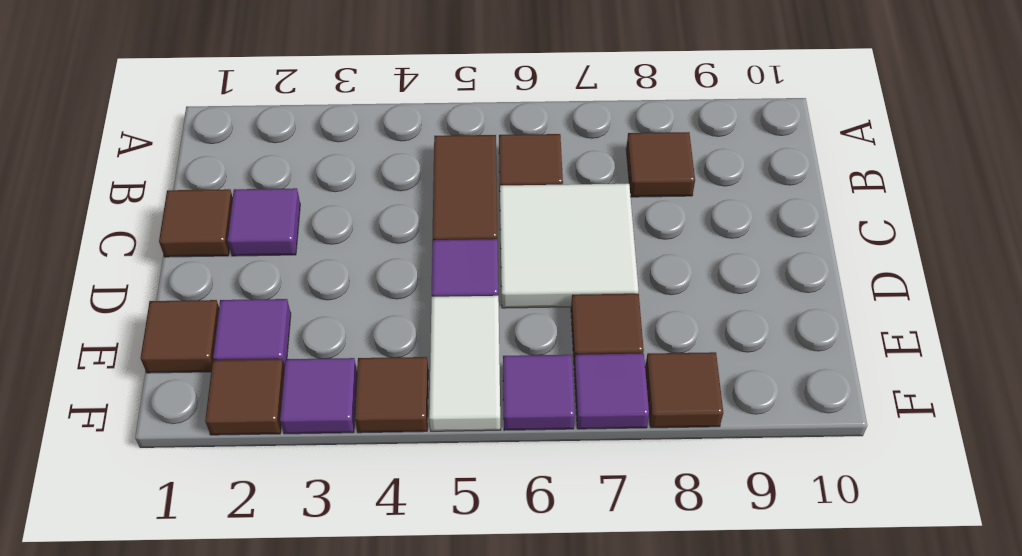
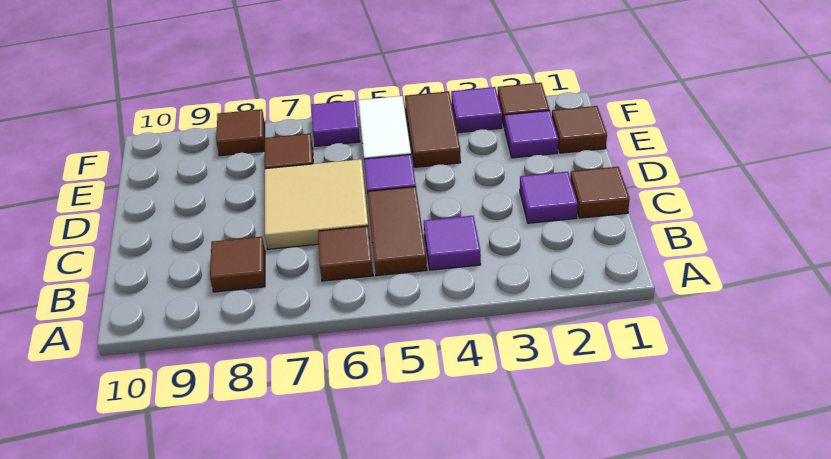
white tile C6:D7 level 1 -> tan tile C6:D7 level 1
brown tile F4 level 1 -> brown tile E4:F4 level 1
purple tile F7 level 1 -> purple tile B4 level 1

